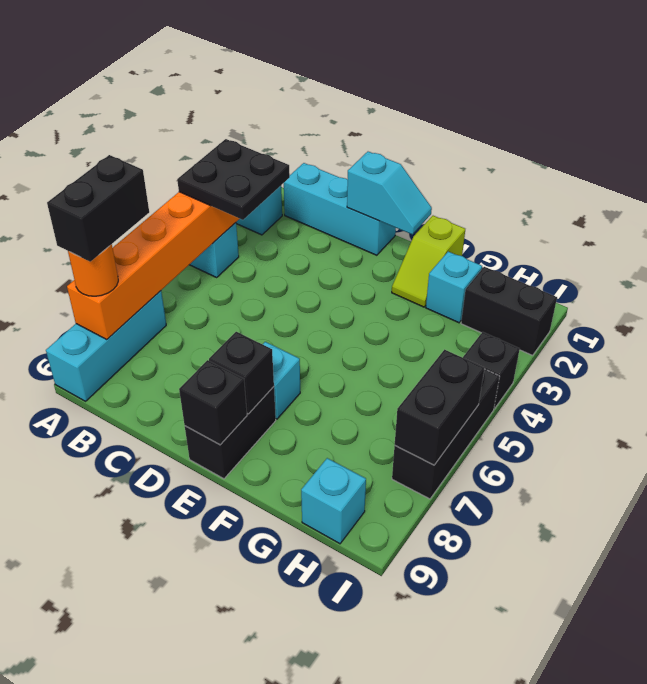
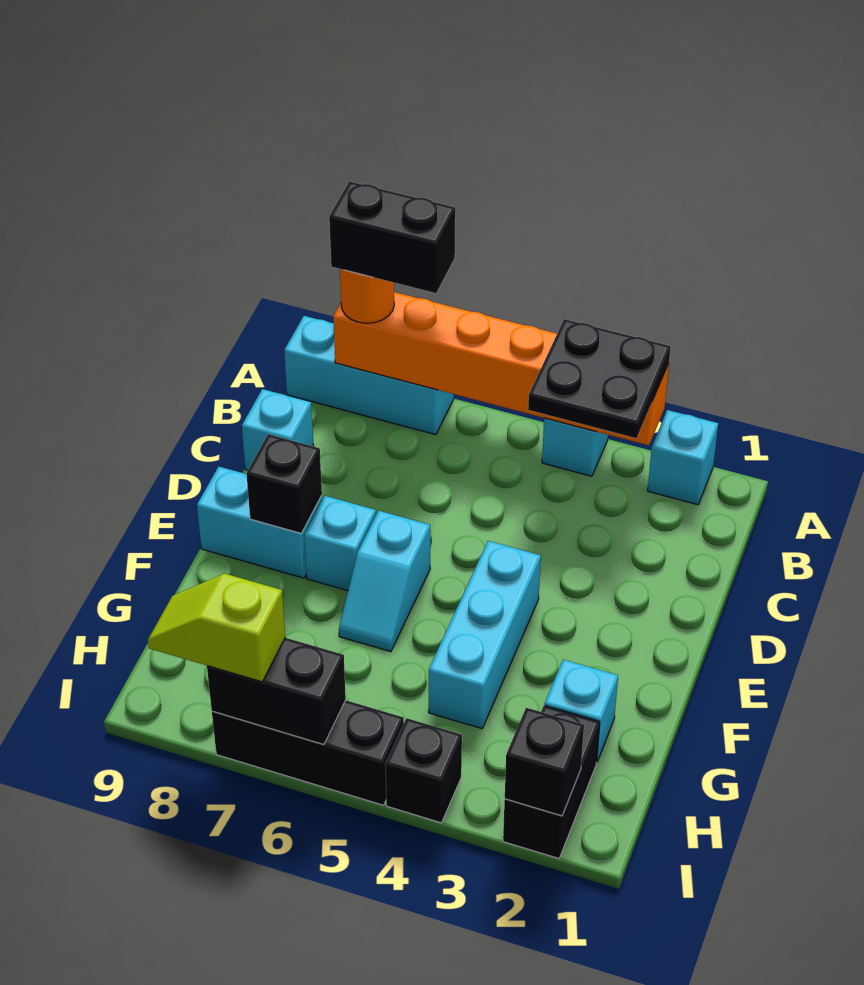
cyan brick B1:D1 level 1 -> cyan brick E4:G4 level 1
cyan slope D1:E1 level 2 top D -> cyan slope E6:F6 level 1 top E
black brick E8:E9 level 1 -> cyan brick E8:E9 level 1
black brick E9 level 2 -> black brick I2 level 2
lime slope F1:F2 level 1 top 1 -> lime slope I7:I8 level 3 top 7
cyan brick H9 level 1 -> cyan brick C9 level 1

